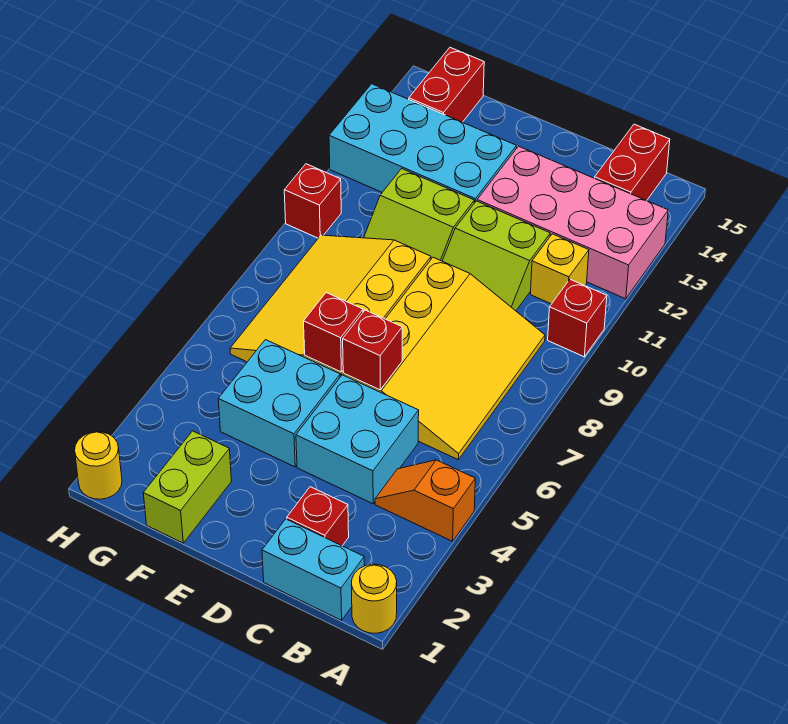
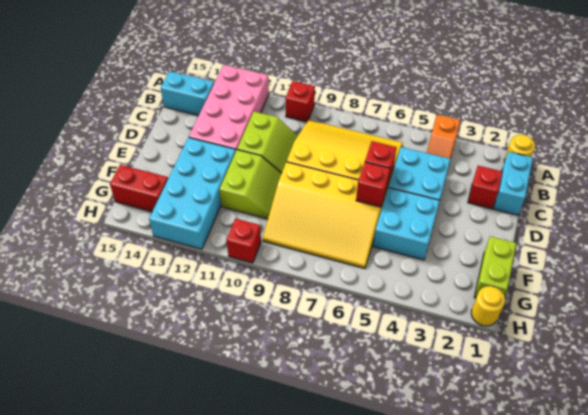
yellow brick B11 level 1 -> none
red brick B14:B15 level 1 -> cyan brick B14:B15 level 1
lime brick F1:F2 level 1 -> lime brick F1:G1 level 1

